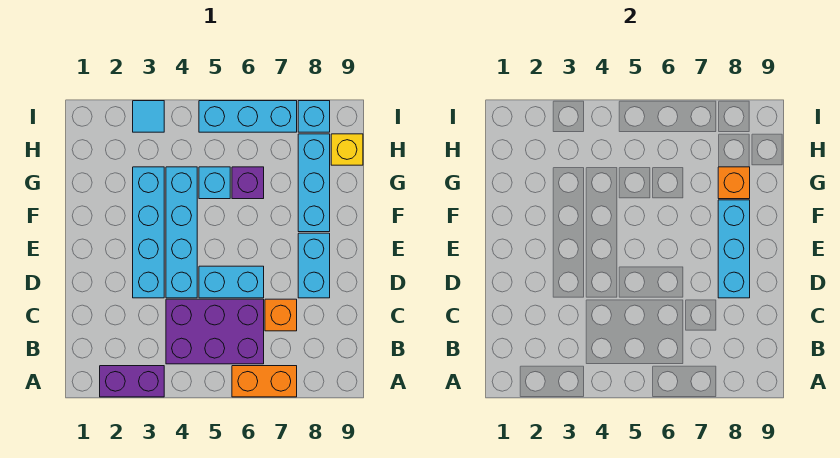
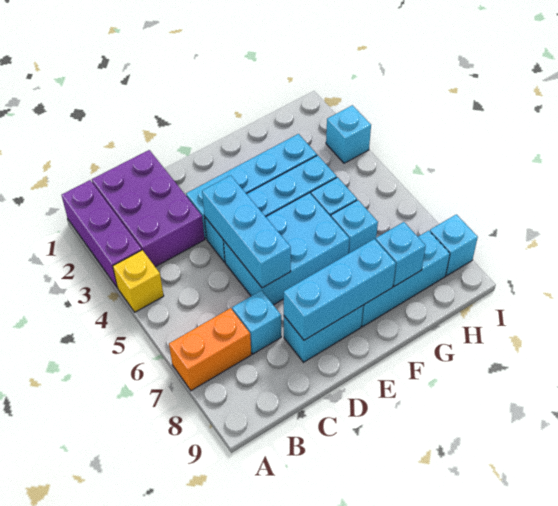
purple brick A2:A3 level 1 -> purple brick A1:A3 level 1
orange brick A6:A7 level 1 -> orange brick A7:B7 level 1
purple brick B4:C6 level 1 -> purple brick B1:C3 level 1
orange brick C7 level 1 -> cyan brick C7 level 1
cyan brick D5:D6 level 1 -> cyan brick D5:F6 level 1
purple brick G6 level 1 -> cyan brick G6 level 1
orange brick G8 level 2 -> cyan brick G8 level 2
yellow brick H9 level 1 -> yellow brick A4 level 1
cyan tile I3 level 1 -> cyan brick I3 level 1
cyan brick I5:I7 level 1 -> cyan brick D4:D6 level 2

